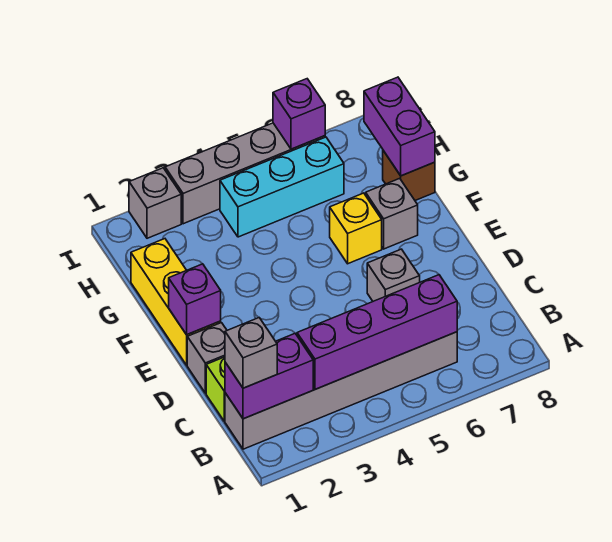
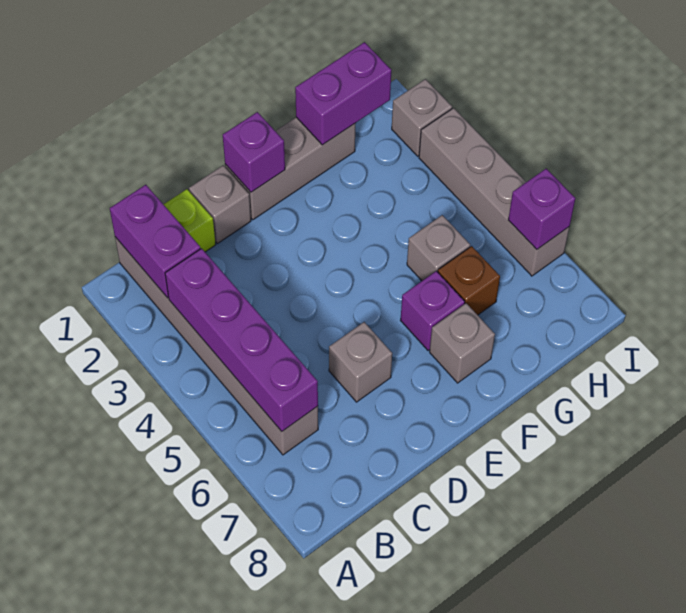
grey brick B1 level 3 -> grey brick G5 level 1
yellow brick E1:G1 level 1 -> grey brick E1:G1 level 1
yellow brick F6 level 1 -> purple brick F6 level 1
brown brick G8 level 1 -> brown brick G6 level 1
purple brick G8:H8 level 2 -> purple brick G1:H1 level 2
cyan brick H4:H6 level 1 -> none

